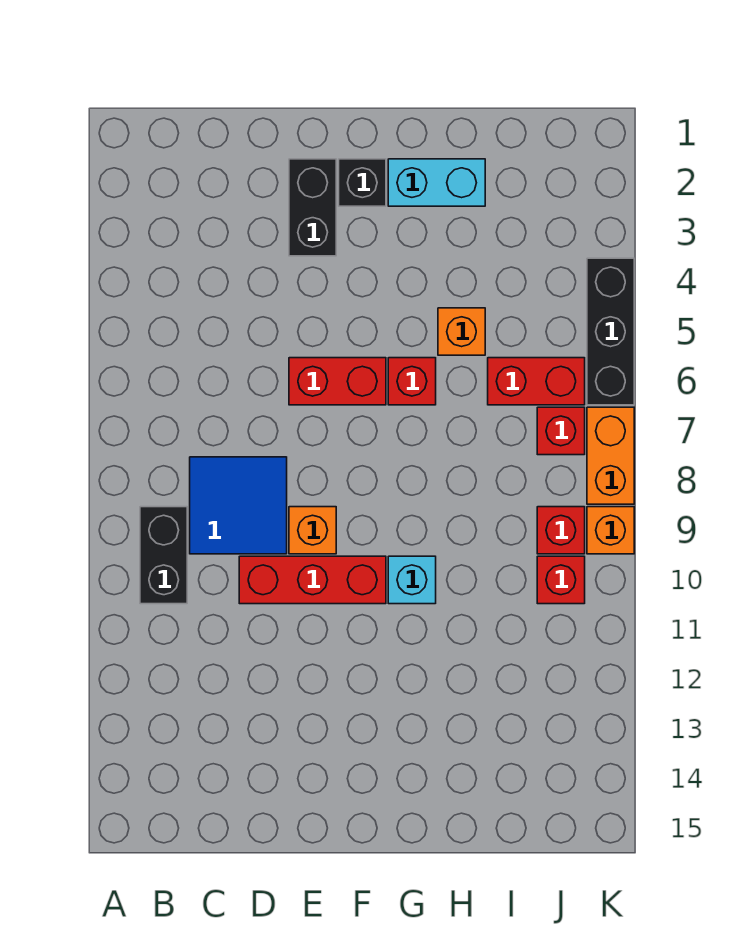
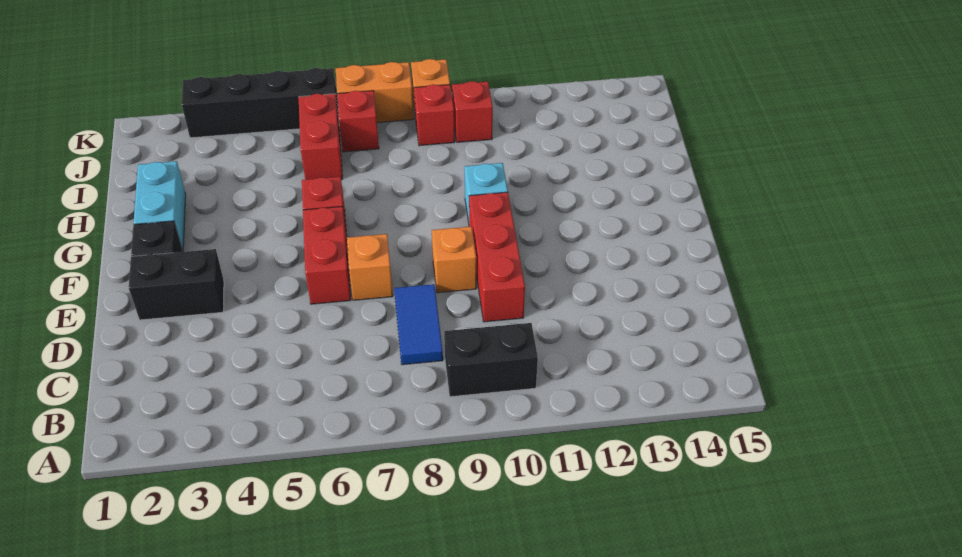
blue tile C8:D9 level 1 -> blue tile C8:D8 level 1
orange brick H5 level 1 -> orange brick E7 level 1
black brick K4:K6 level 1 -> black brick K3:K6 level 1

